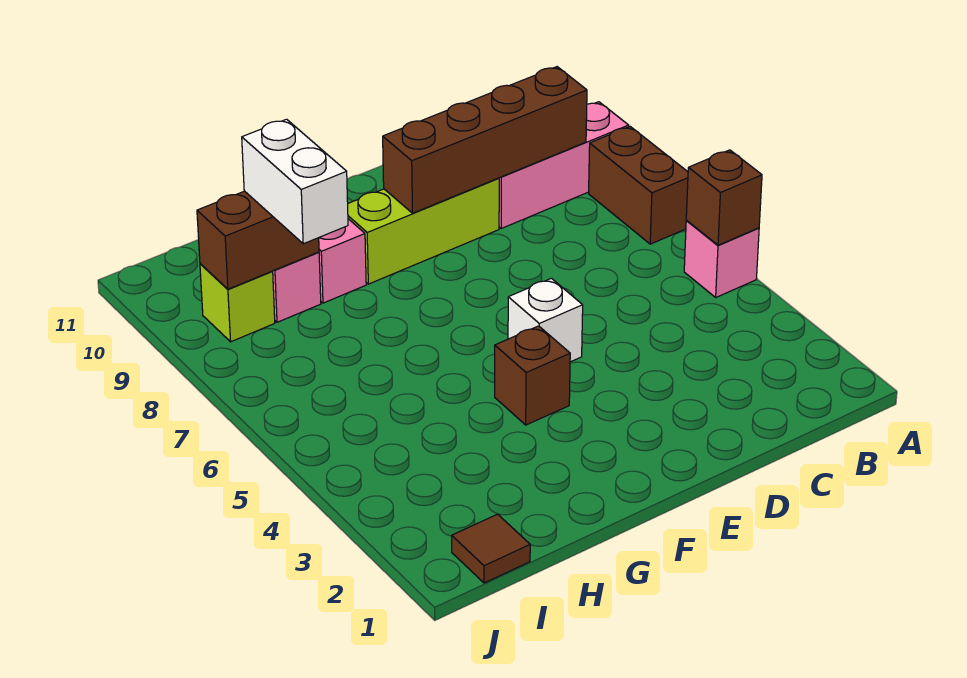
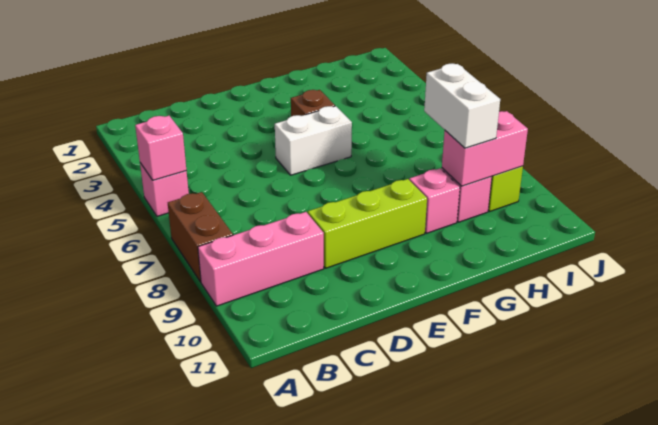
brown brick A5 level 2 -> pink brick A5 level 2
brown brick B9:E9 level 2 -> none
white brick E5 level 1 -> white brick E5:F5 level 1
brown brick H9:I9 level 2 -> pink brick H9:I9 level 2
brown tile I1 level 1 -> none

